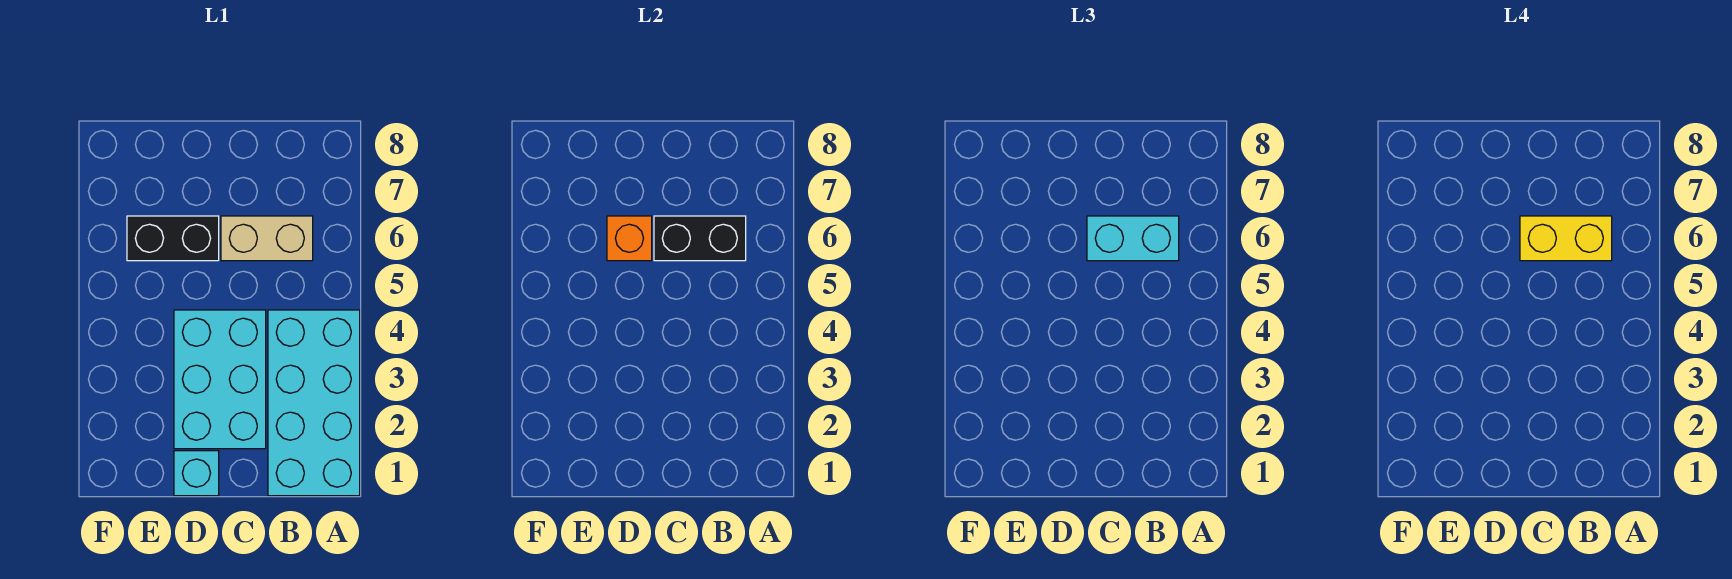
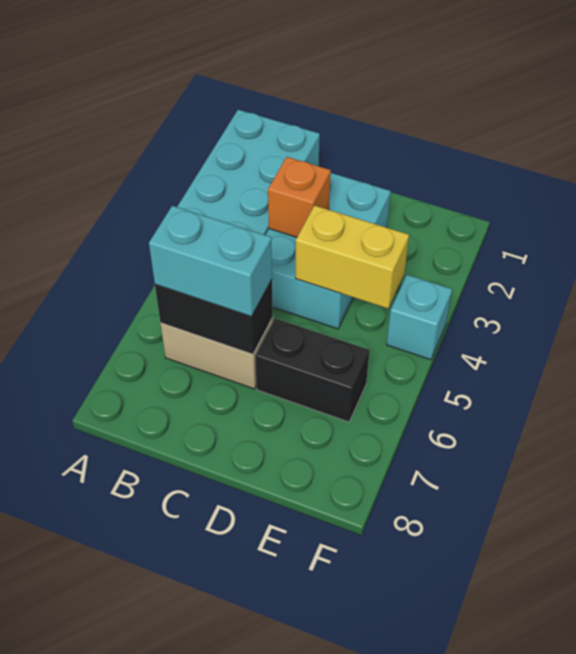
yellow brick B6:C6 level 4 -> yellow brick D4:E4 level 2
cyan brick D1 level 1 -> cyan brick F4 level 1
orange brick D6 level 2 -> orange brick C3 level 2

